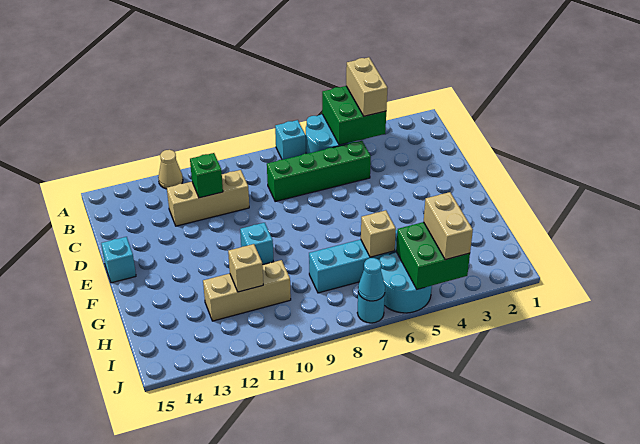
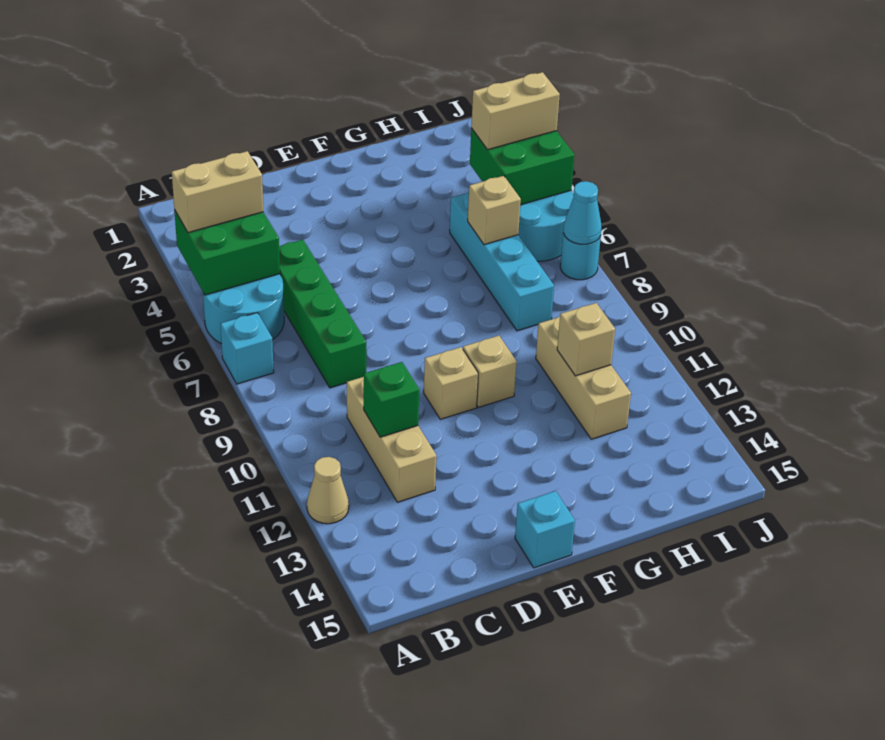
none -> tan brick E10 level 1
cyan brick F10 level 1 -> tan brick F10 level 1

